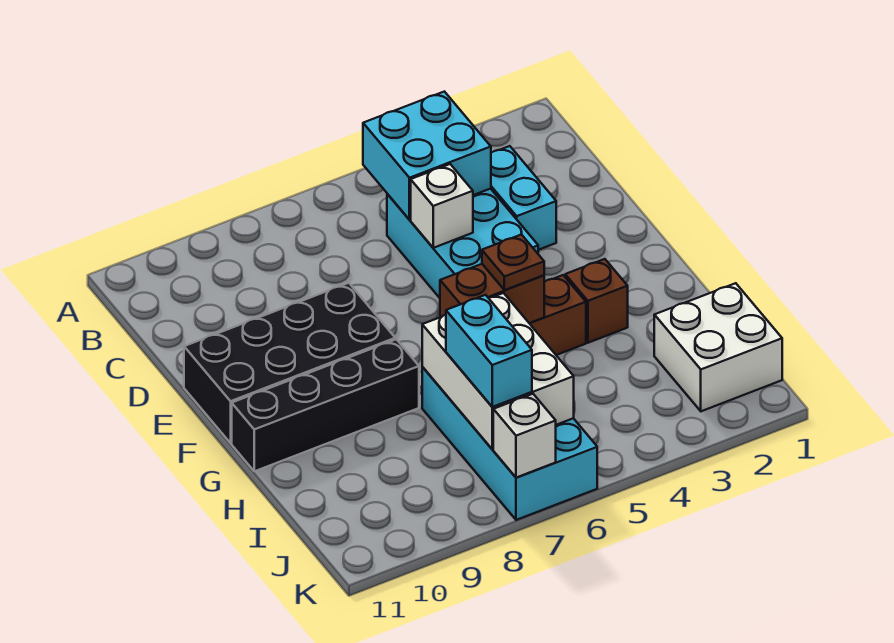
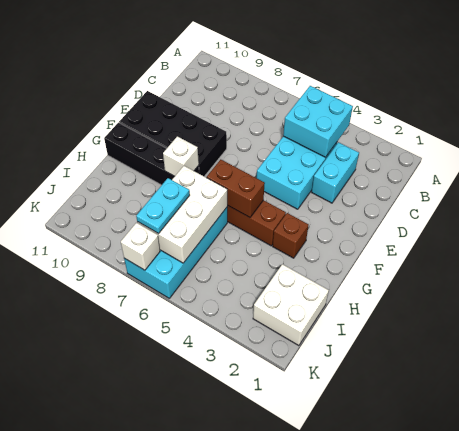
white brick D5 level 2 -> white brick G8 level 2
brown plate G5 level 3 -> none
cyan brick I7:J7 level 3 -> cyan plate I7:J7 level 3

